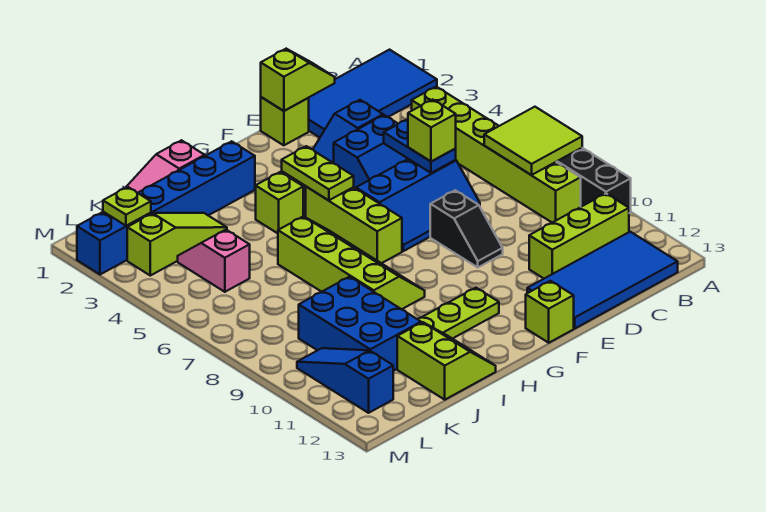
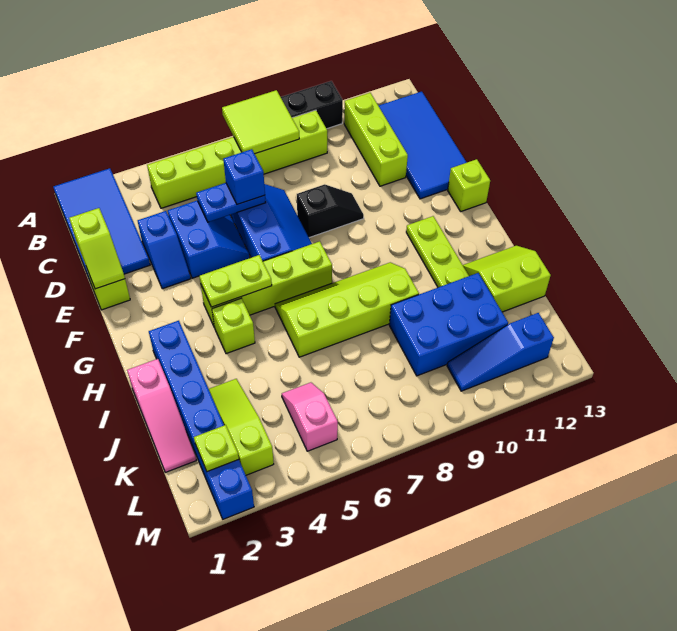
lime slope D1:E1 level 2 top E -> lime slope D1:E1 level 2 top D
lime brick D6 level 3 -> blue brick D6 level 3
lime brick G5:G7 level 1 -> lime brick G4:G7 level 1
pink slope K4:K5 level 1 top 5 -> pink slope K5:L5 level 1 top L

